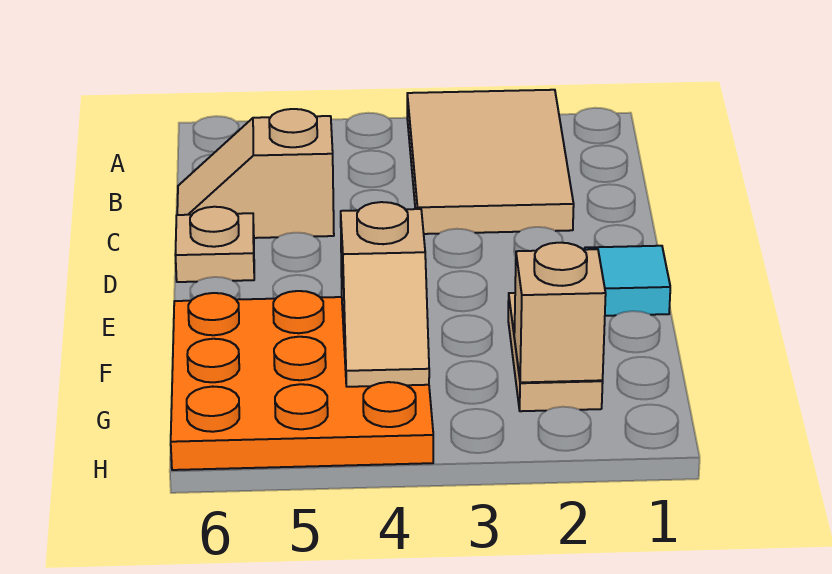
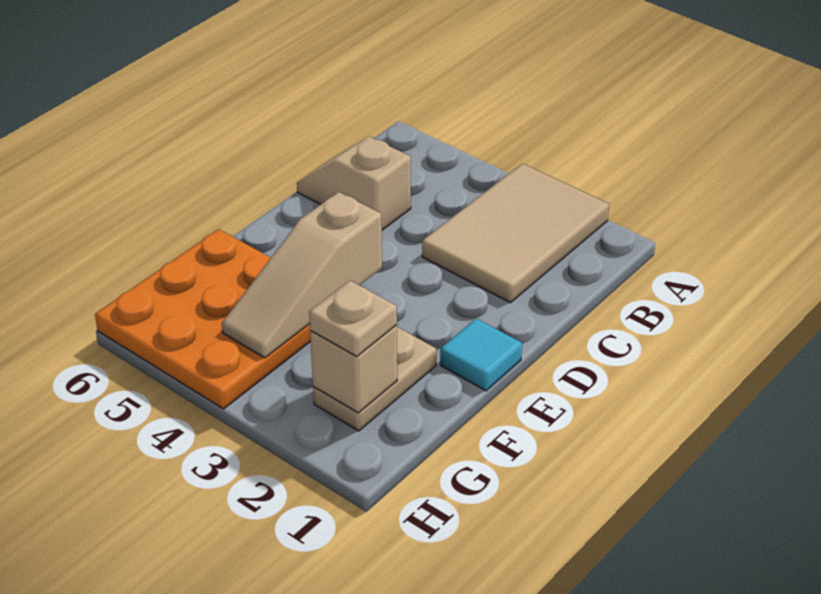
tan plate D6 level 1 -> tan plate G2 level 3
tan slope F4:G4 level 2 top F -> tan slope E4:G4 level 2 top E

